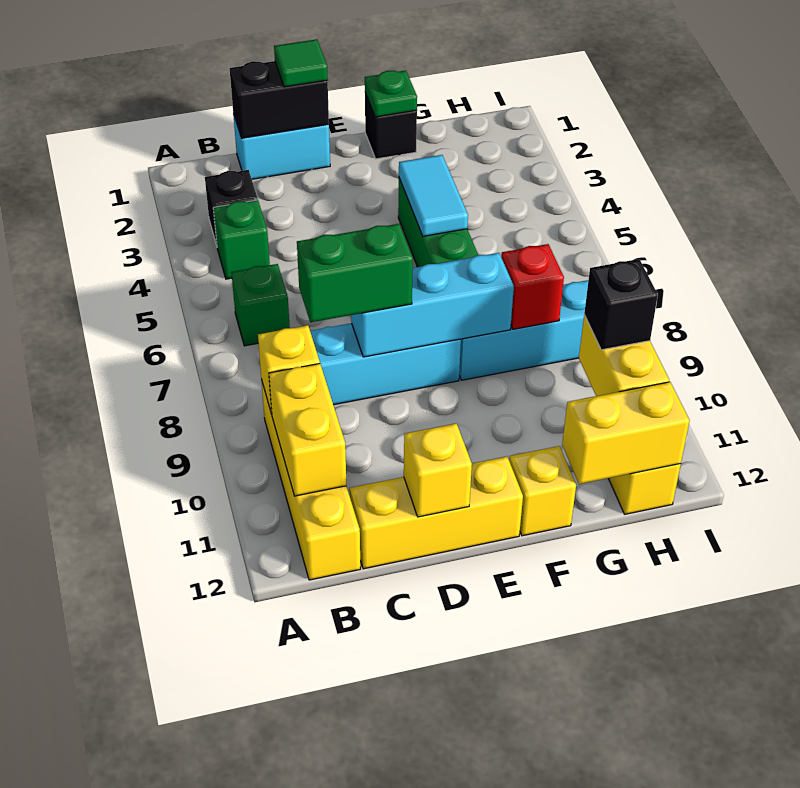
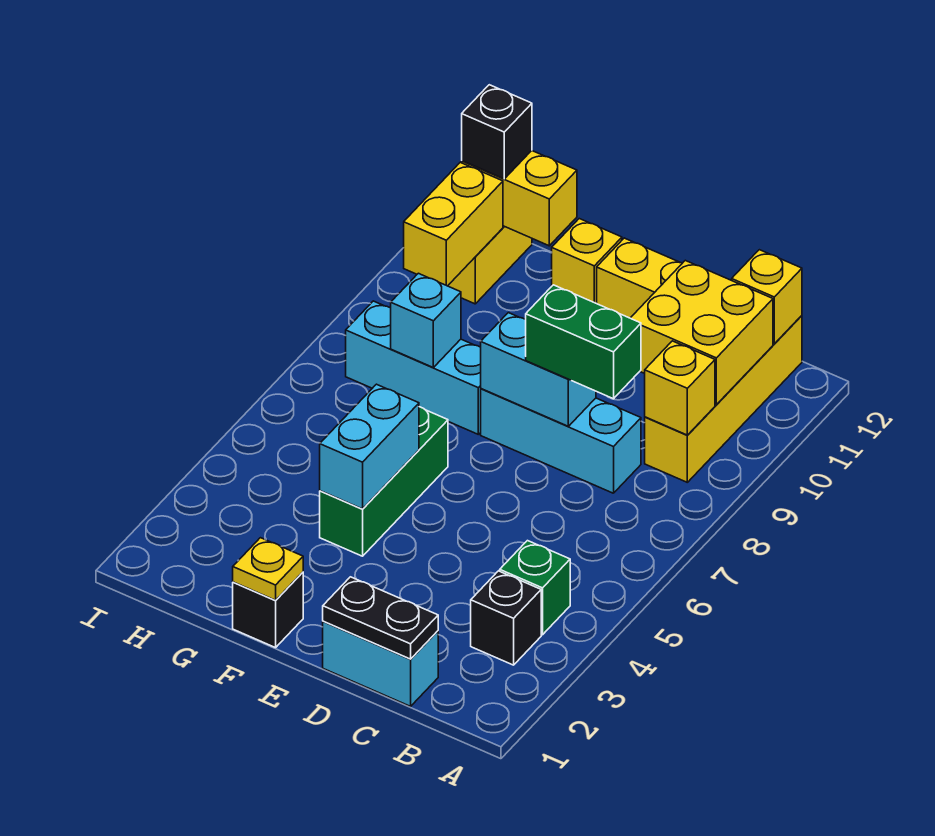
green brick B6 level 1 -> none
yellow brick B10:B11 level 2 -> yellow brick B10:C11 level 2
black brick C1:D1 level 2 -> black plate C1:D1 level 2
green tile D1 level 3 -> none
cyan brick D8:F8 level 2 -> cyan brick D8:E8 level 2
yellow brick D12 level 2 -> yellow brick B12 level 2
green plate F1 level 2 -> yellow plate F1 level 2
cyan tile F4:F5 level 2 -> cyan brick F4:F5 level 2
red brick G8 level 2 -> cyan brick G8 level 2
black brick H10 level 3 -> black brick H12 level 3

